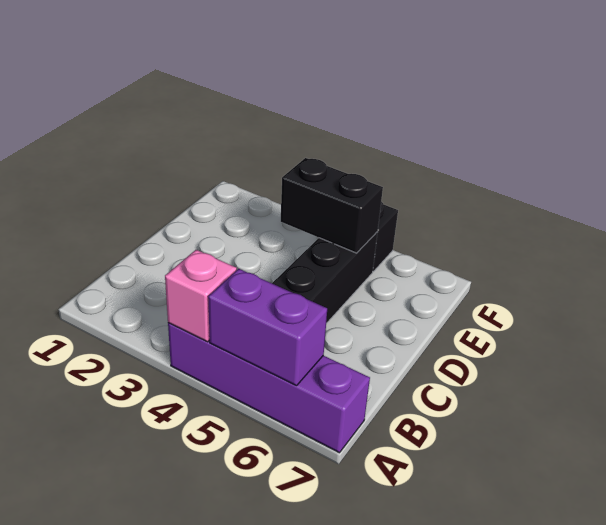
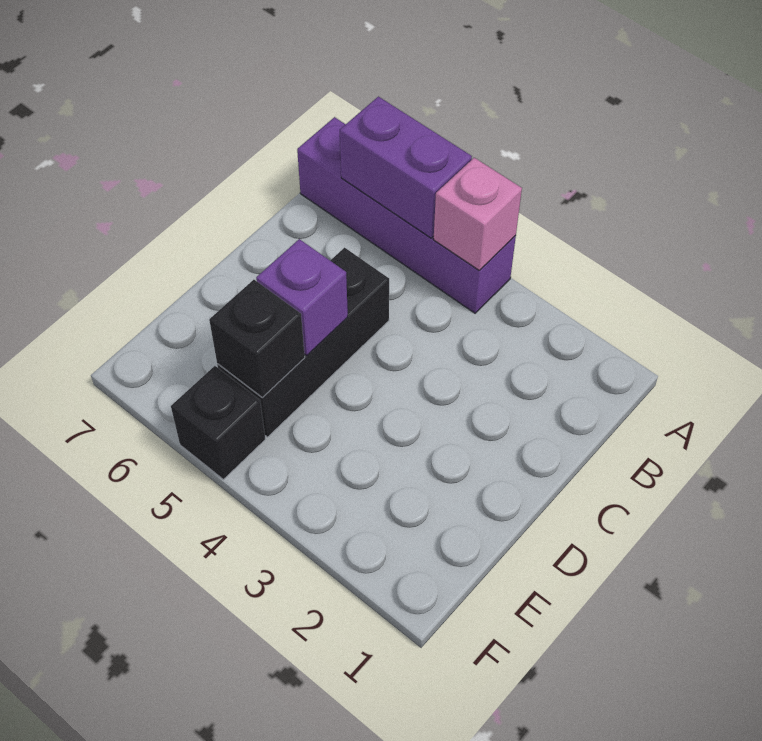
none -> purple brick D5 level 2
black brick E4:E5 level 2 -> black brick E5 level 2

